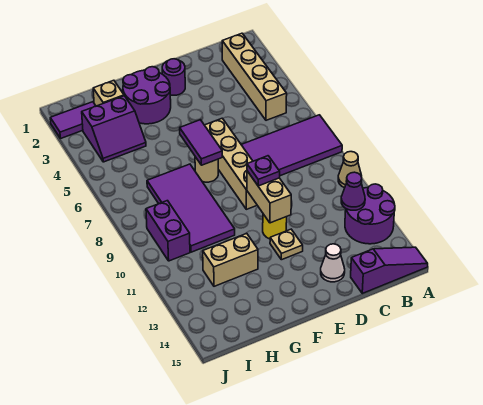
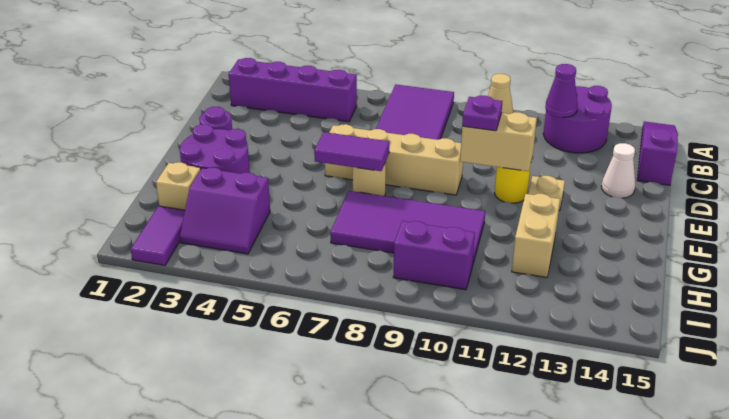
tan brick B2:B5 level 1 -> purple brick B2:B5 level 1
purple slope H3:I4 level 1 top 3 -> purple slope H3:I4 level 1 top H

